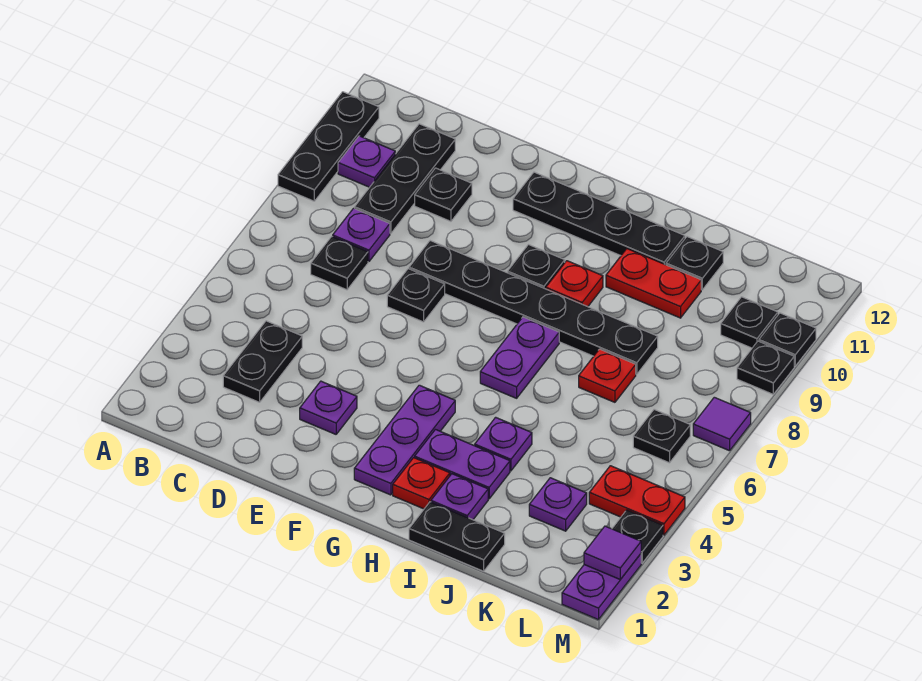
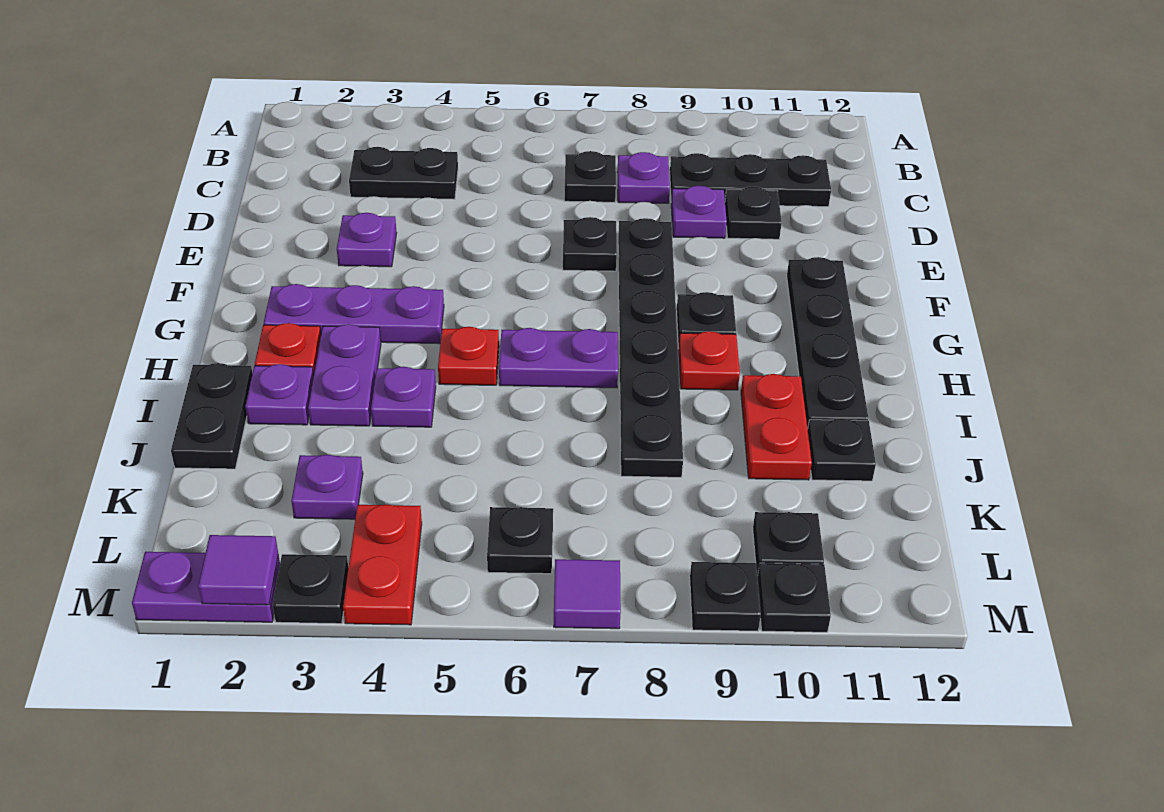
black plate A9:A11 level 1 -> none
purple plate B10 level 1 -> purple plate D9 level 1
red plate J7 level 1 -> red plate H5 level 1

